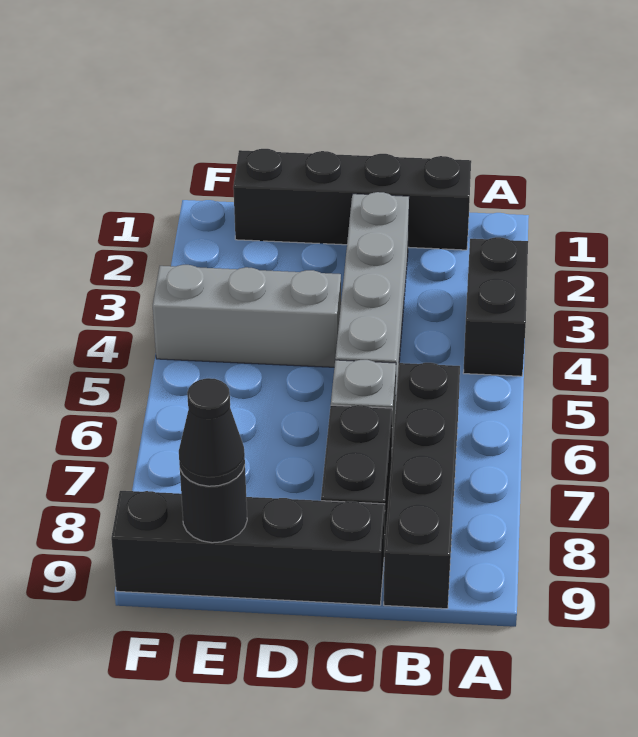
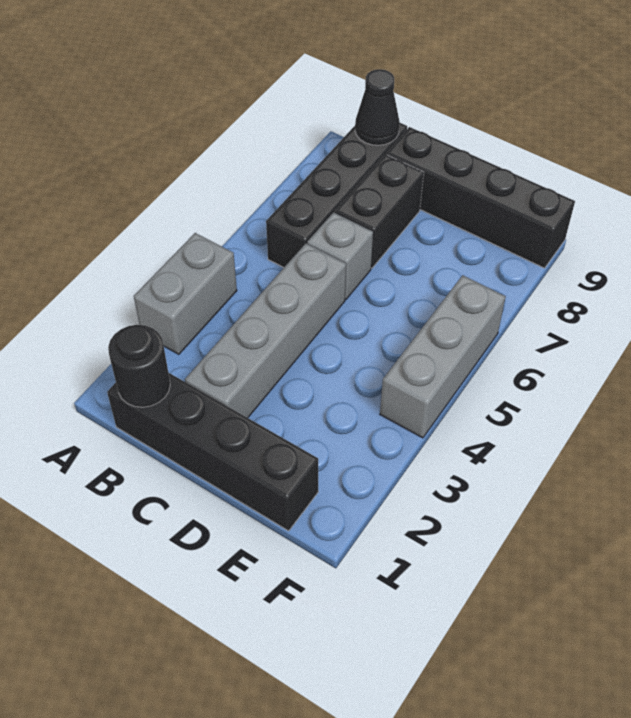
black brick A3:A4 level 1 -> grey brick A3:A4 level 1
grey brick D4:F4 level 1 -> grey brick F4:F6 level 1
black round brick E9 level 2 -> black round brick B1 level 2
black cone E9 level 3 -> black cone B9 level 2

